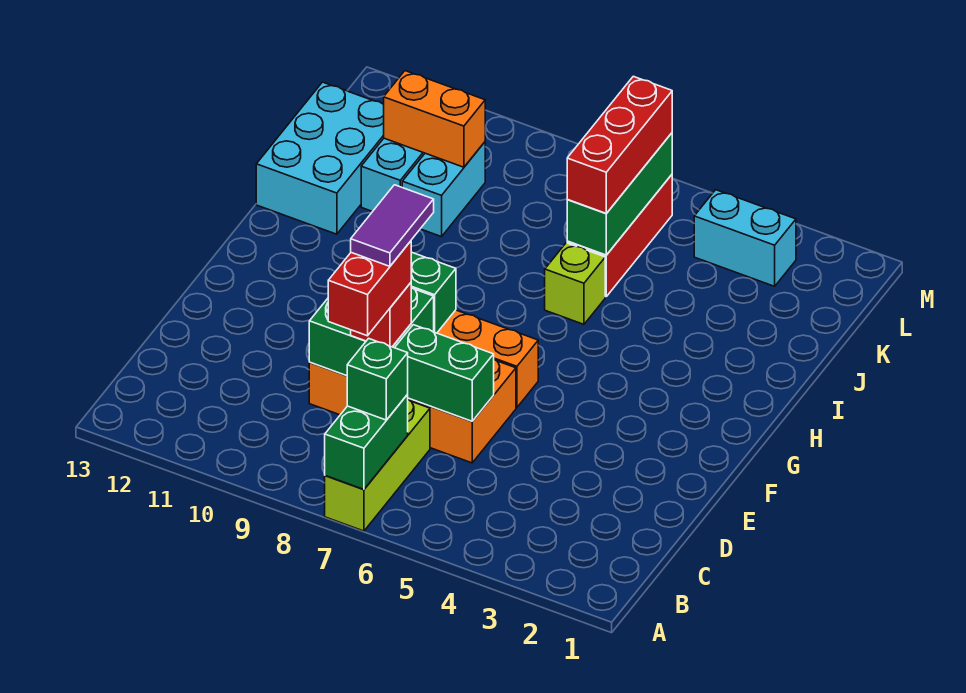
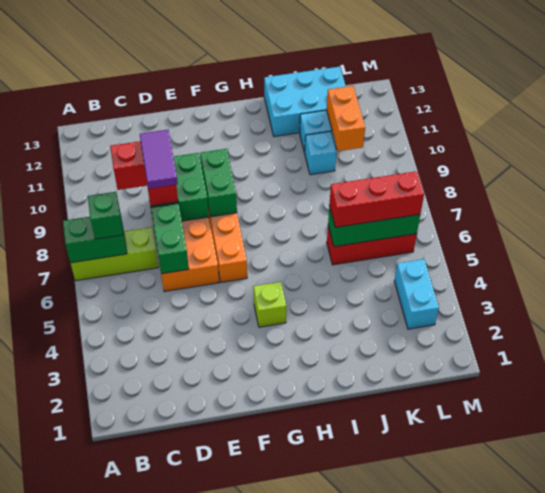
purple tile D8:E8 level 5 -> purple tile D7:D8 level 5
lime brick I6 level 1 -> lime brick G4 level 1
cyan brick J10:K10 level 1 -> cyan brick J10 level 1

